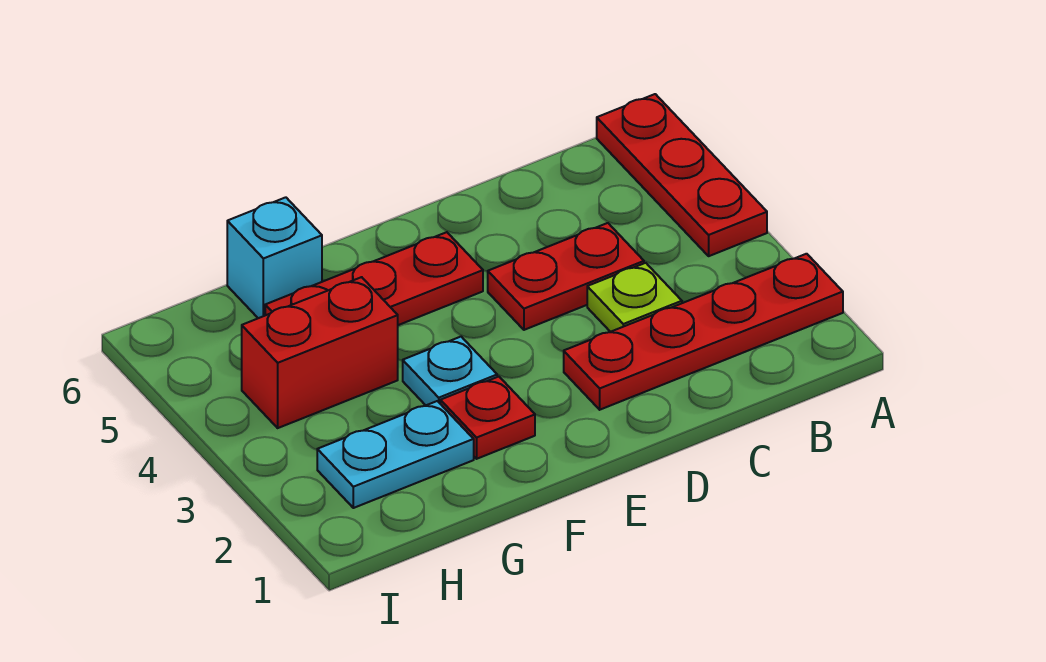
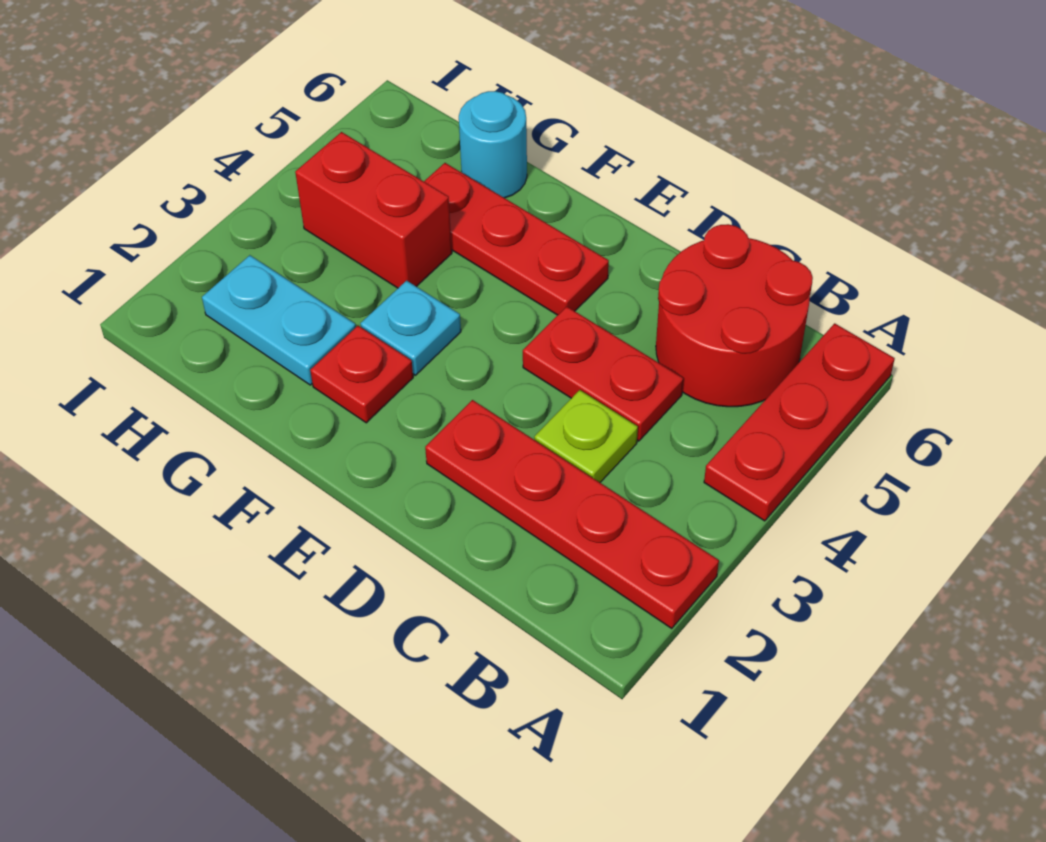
none -> red round brick B5:C6 level 1
cyan brick G6 level 1 -> cyan round brick G6 level 1

